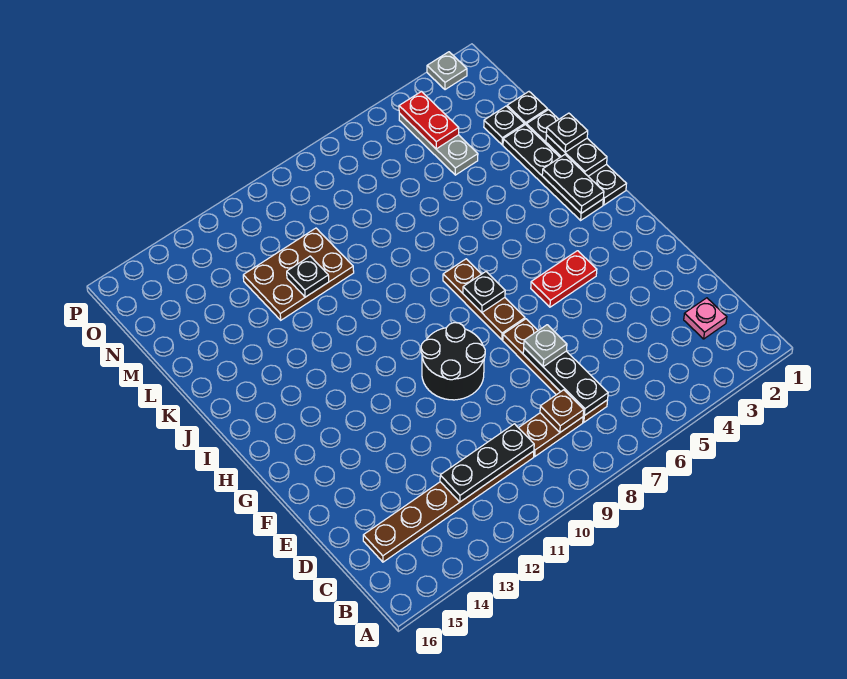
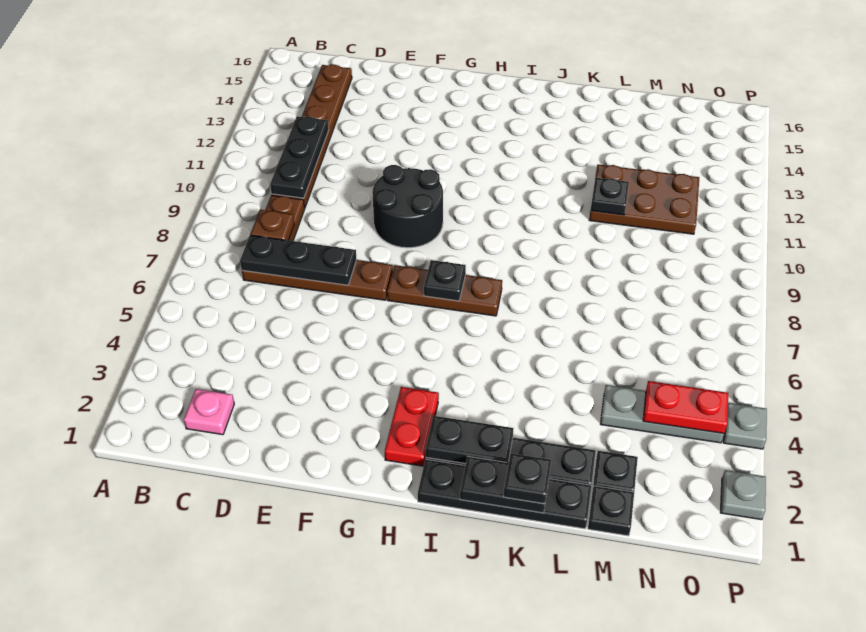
grey plate E7 level 3 -> grey plate P4 level 1
red plate G4:G5 level 1 -> red plate H2:H3 level 1
brown plate L10:M12 level 1 -> brown plate L11:N12 level 1

